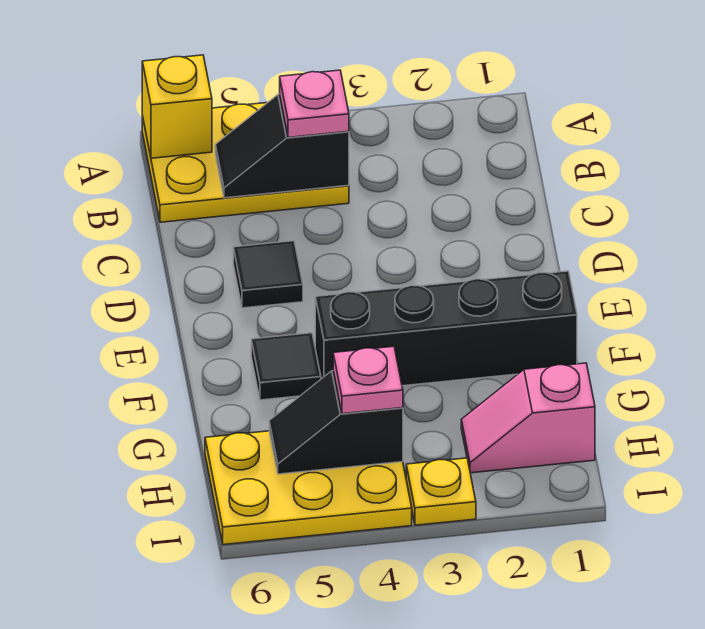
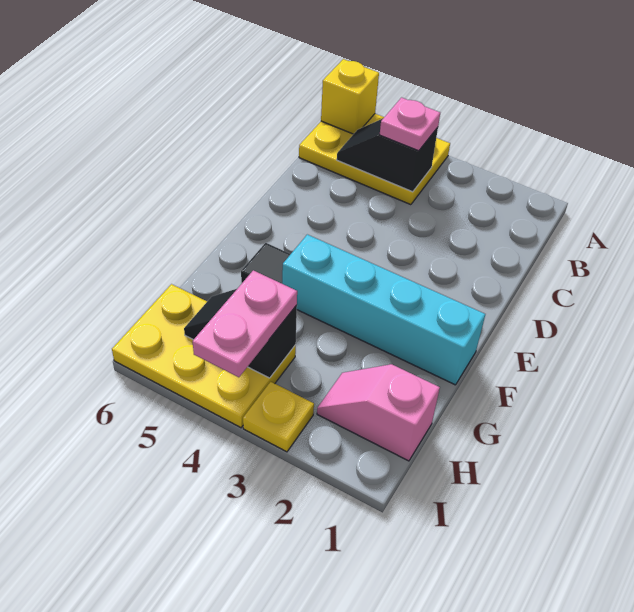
black tile D5 level 1 -> none
black brick F1:F4 level 1 -> cyan brick F1:F4 level 1
pink plate H4 level 3 -> pink plate H4:I4 level 3

